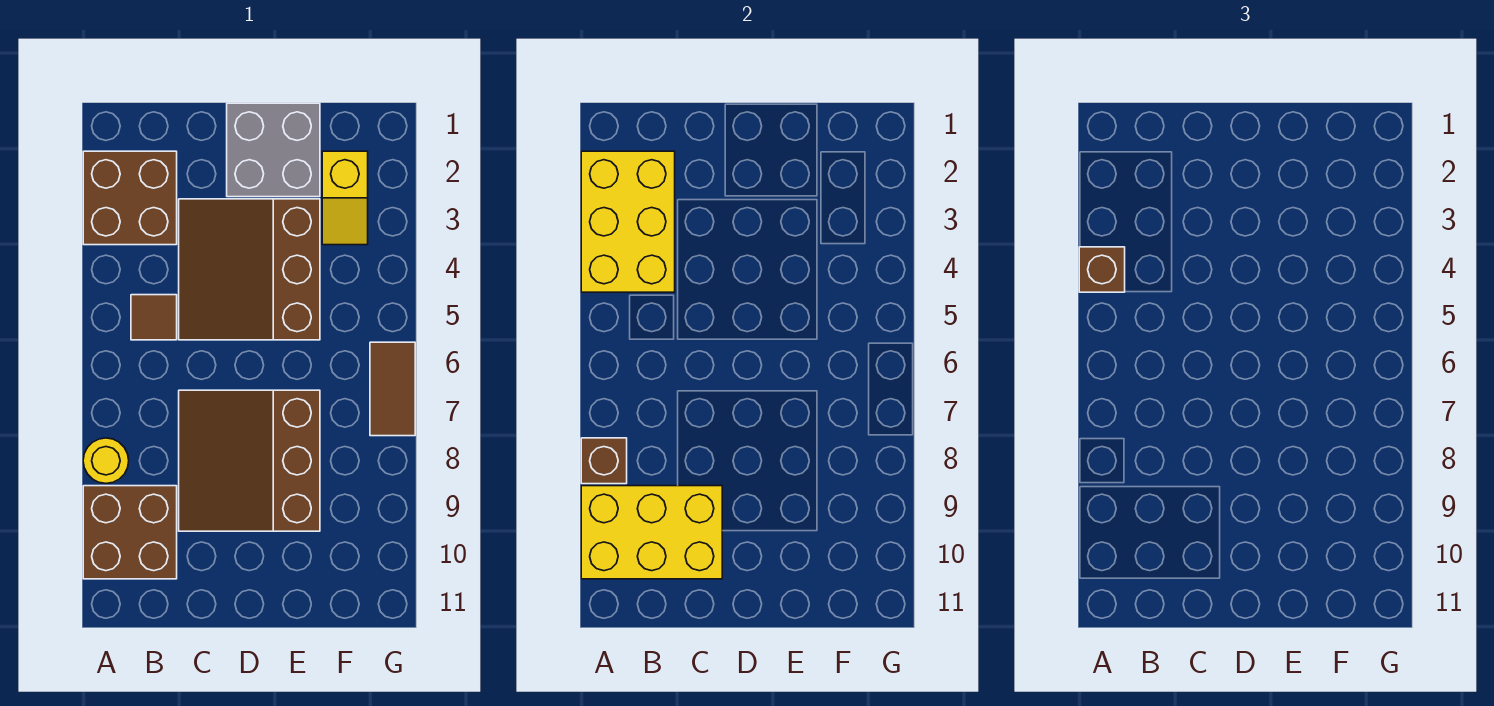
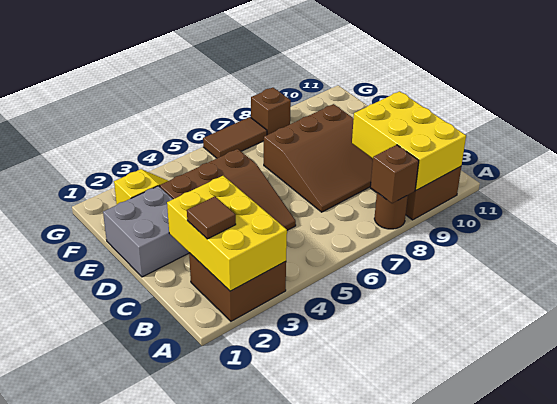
yellow brick A2:B4 level 2 -> yellow brick A2:C3 level 2
brown brick A4 level 3 -> brown brick G8 level 1
yellow round brick A8 level 1 -> brown round brick A8 level 1
brown tile B5 level 1 -> brown tile B2 level 3

